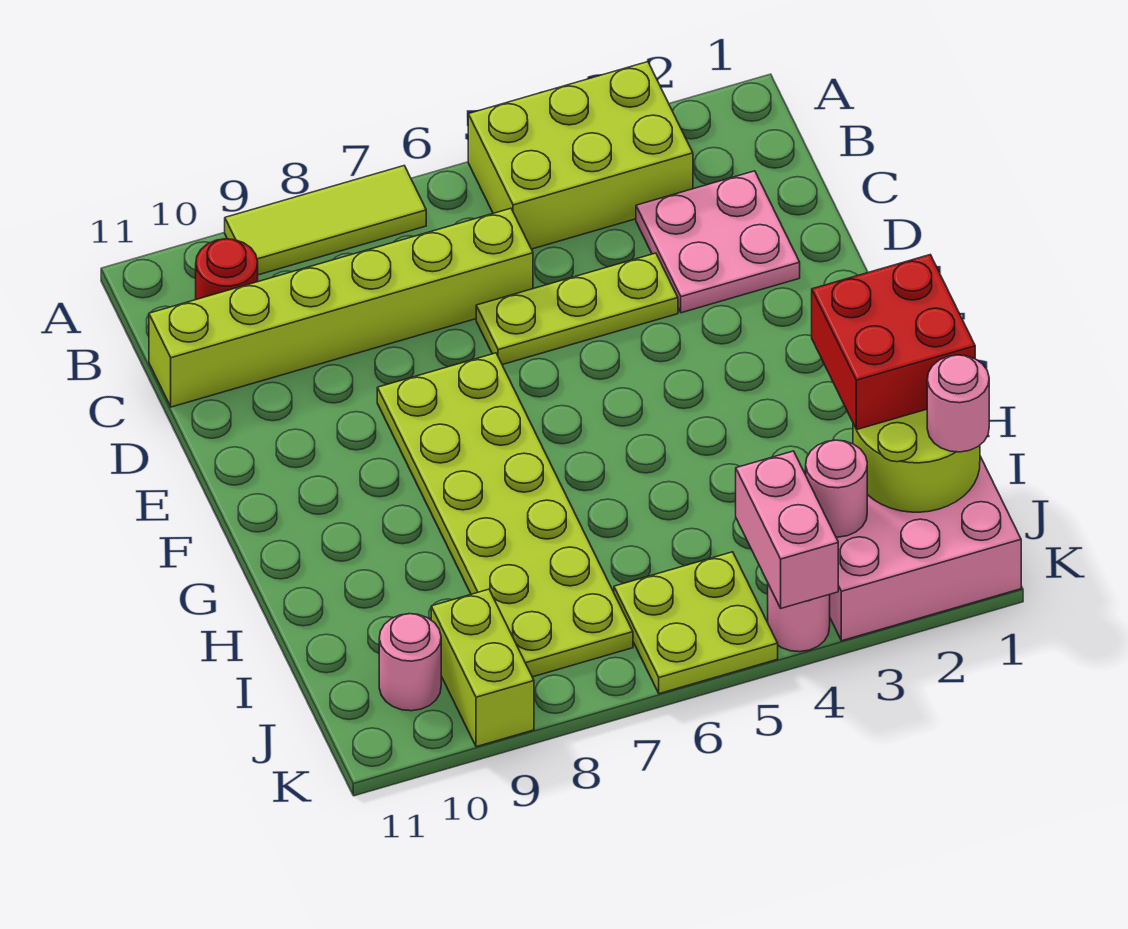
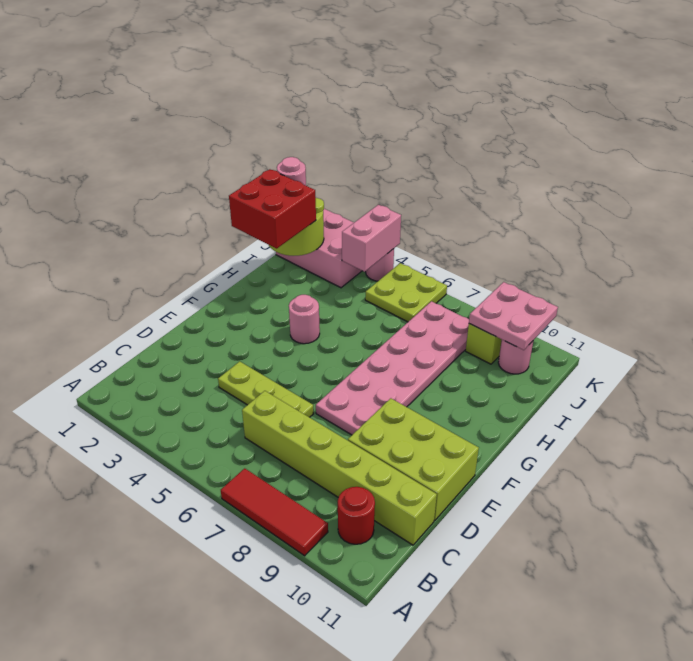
lime brick A3:B5 level 1 -> lime brick D9:E11 level 1
lime tile A7:A9 level 1 -> red tile A7:A9 level 1
pink plate C2:D3 level 1 -> pink plate J9:K10 level 2
lime plate E7:J8 level 1 -> pink plate E7:J8 level 1
pink round brick J3 level 2 -> pink round brick G4 level 1

